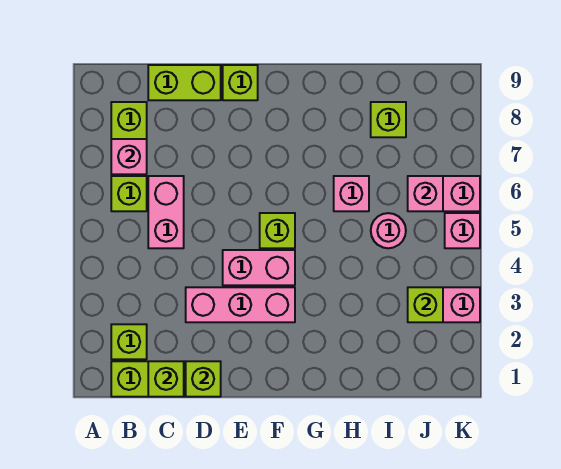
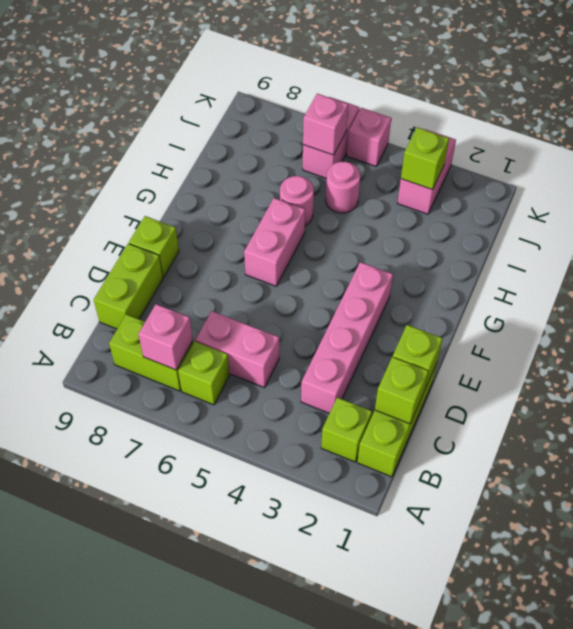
pink brick D3:F3 level 1 -> pink brick C3:F3 level 1
pink brick E4:F4 level 1 -> pink brick F6:G6 level 1
lime brick F5 level 1 -> none
pink brick H6 level 1 -> pink round brick H6 level 1
lime brick I8 level 1 -> none

